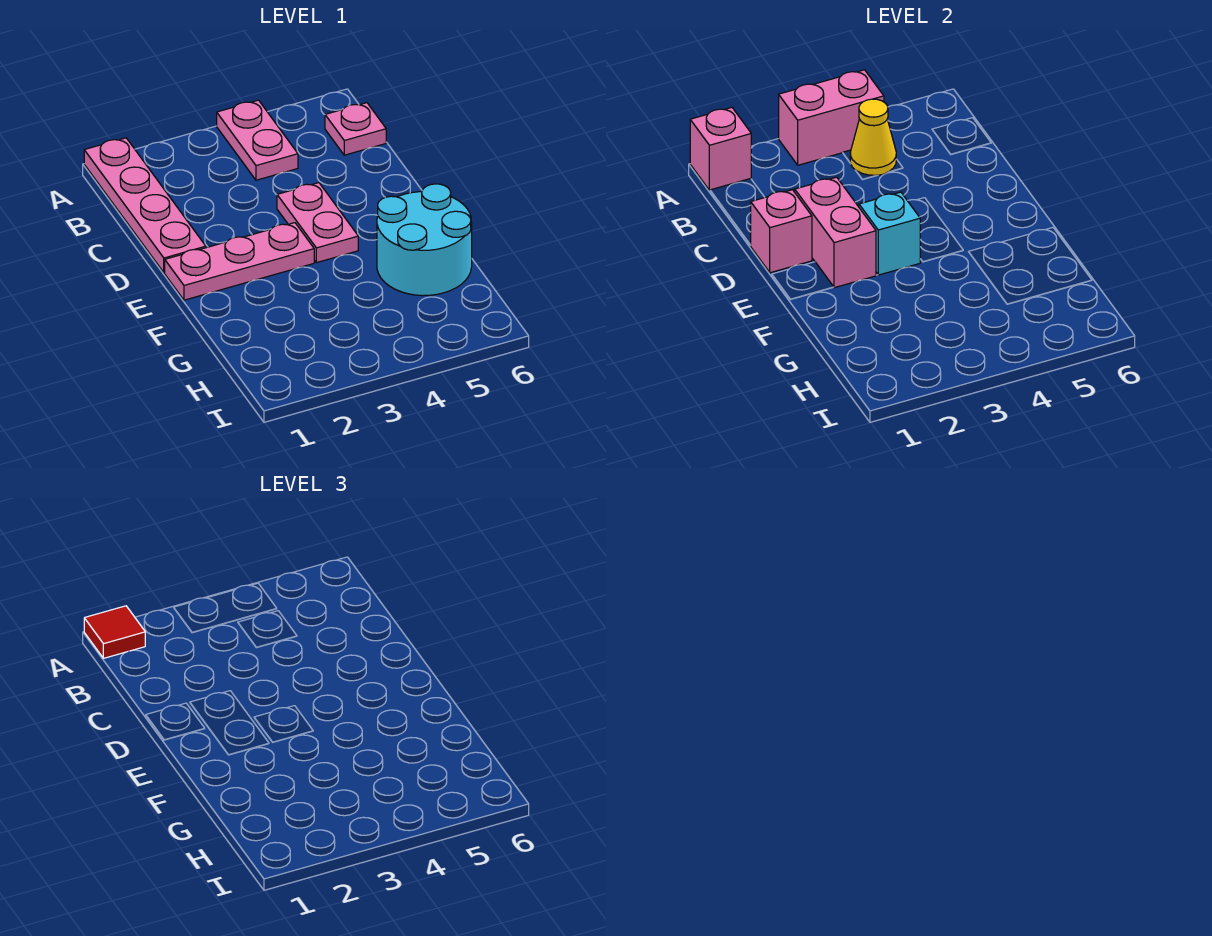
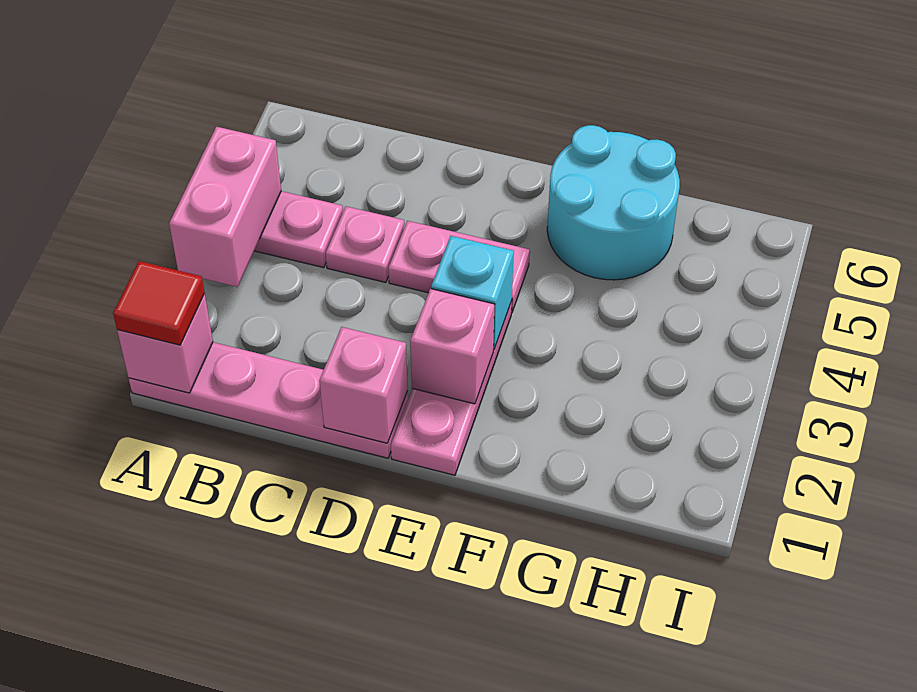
yellow cone B4 level 2 -> none
pink plate B6 level 1 -> pink plate C4 level 1
pink brick D2:E2 level 2 -> pink brick E2 level 2

